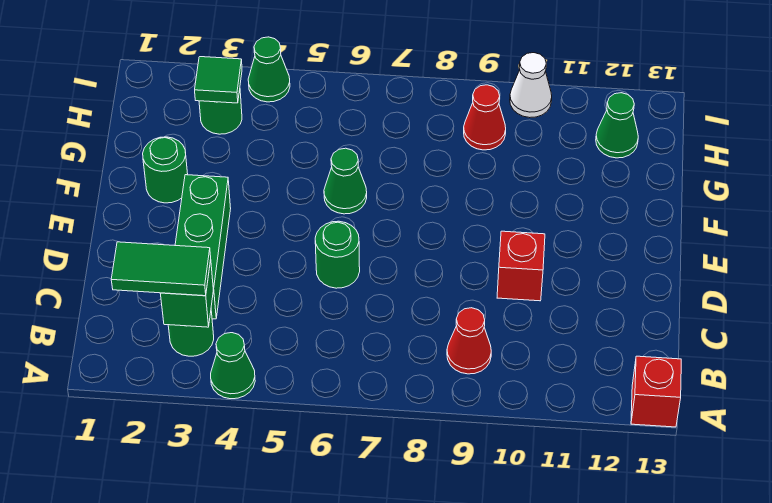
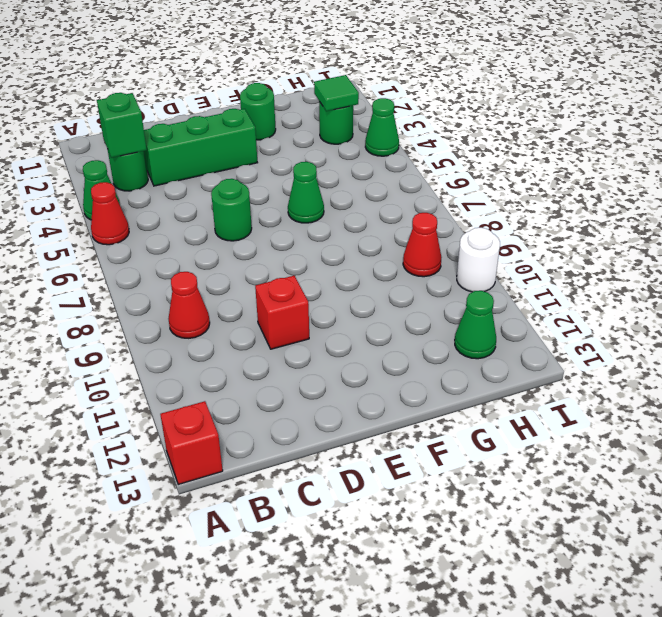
none -> red cone A5 level 1
green tile B2:B3 level 3 -> none
white cone I10 level 1 -> white round brick I10 level 1

